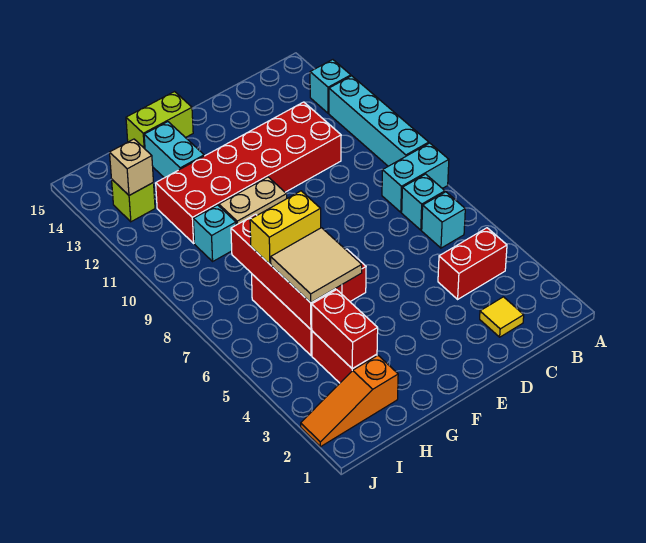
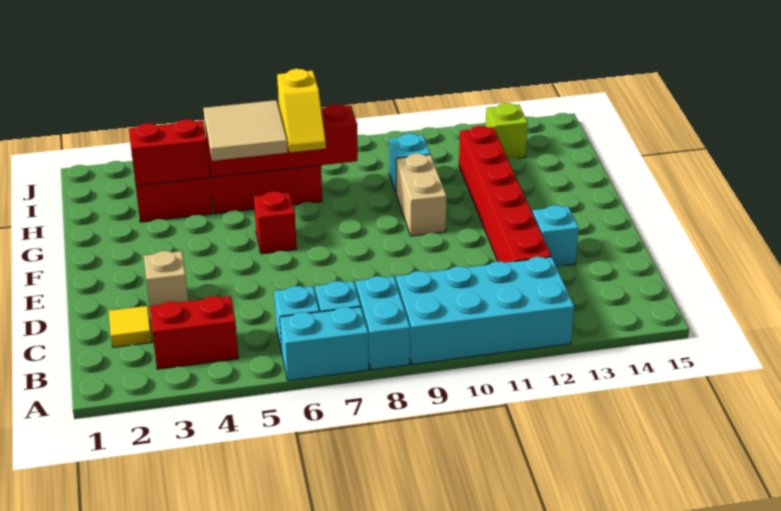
cyan brick A9:A12 level 1 -> cyan brick A9:B12 level 1
cyan brick A13 level 1 -> cyan brick D13 level 1
red brick B4:C4 level 1 -> red brick B3:B4 level 1
red brick C11:H12 level 1 -> red brick C12:H12 level 1
lime brick F15:G15 level 1 -> none
yellow brick G7:H7 level 3 -> yellow slope G7:H7 level 3 top H
cyan brick G13:G14 level 1 -> cyan brick A6:A7 level 1
orange slope H2:J2 level 1 top H -> none
tan brick I13 level 2 -> tan brick D3 level 1

